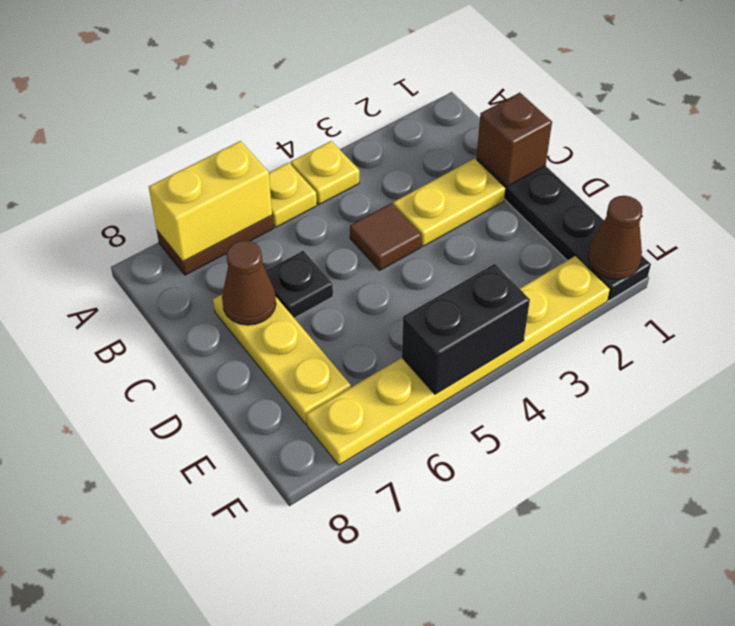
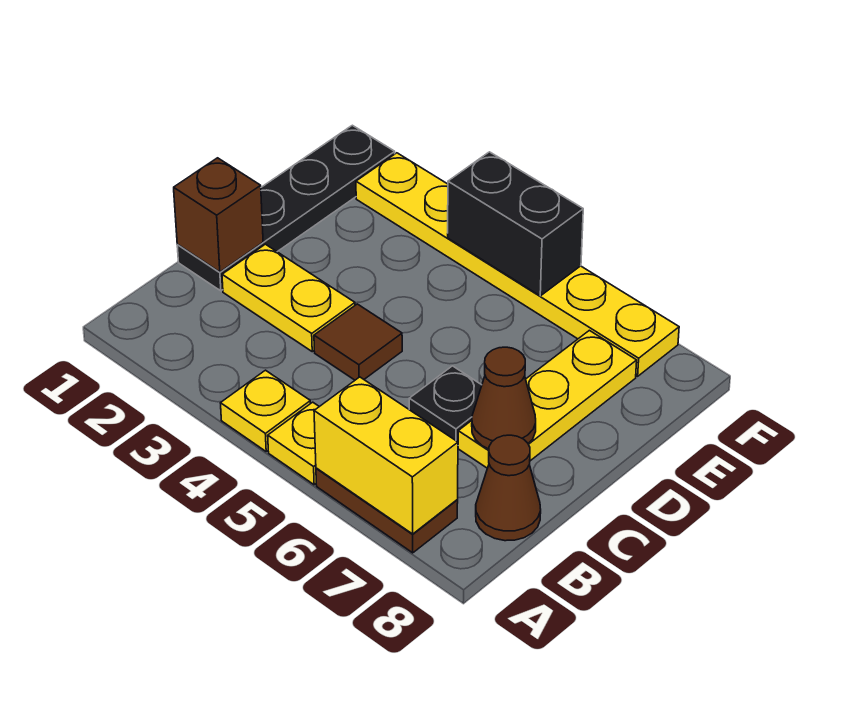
brown cone F1 level 2 -> brown cone B8 level 1

